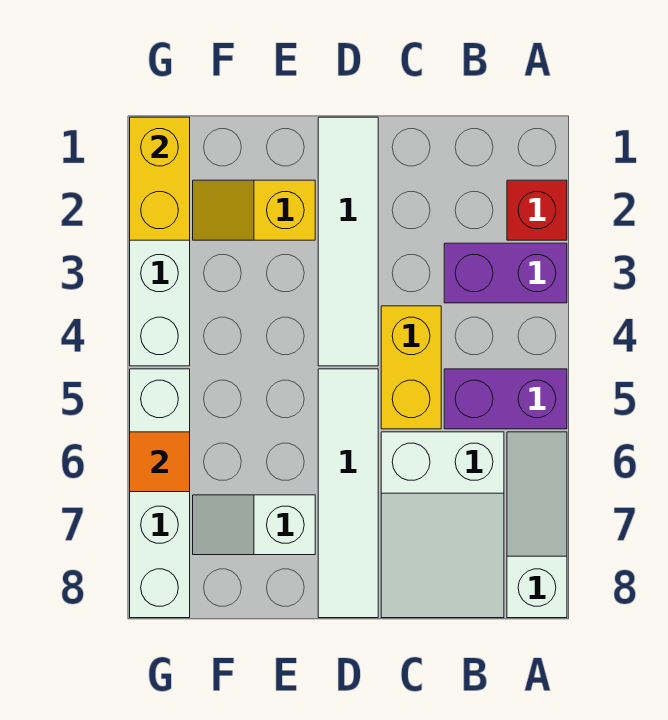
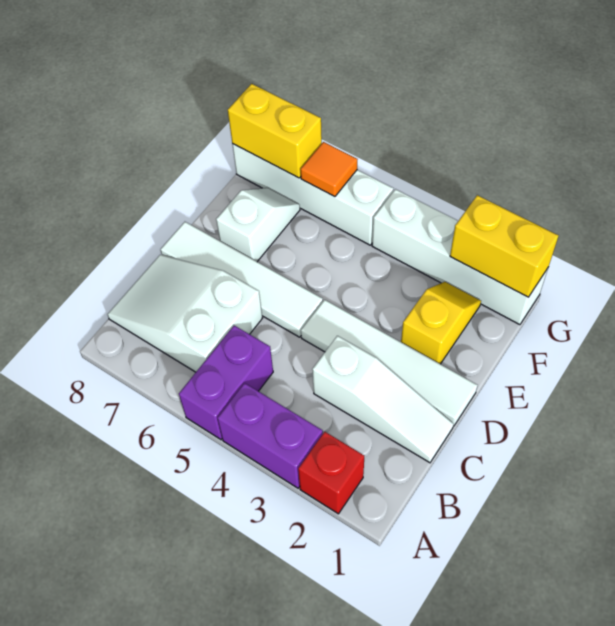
purple brick A3:B3 level 1 -> purple brick A3:A4 level 1
white slope A6:A8 level 1 top 8 -> white slope C1:C3 level 1 top 3
yellow brick C4:C5 level 1 -> yellow brick G7:G8 level 2

